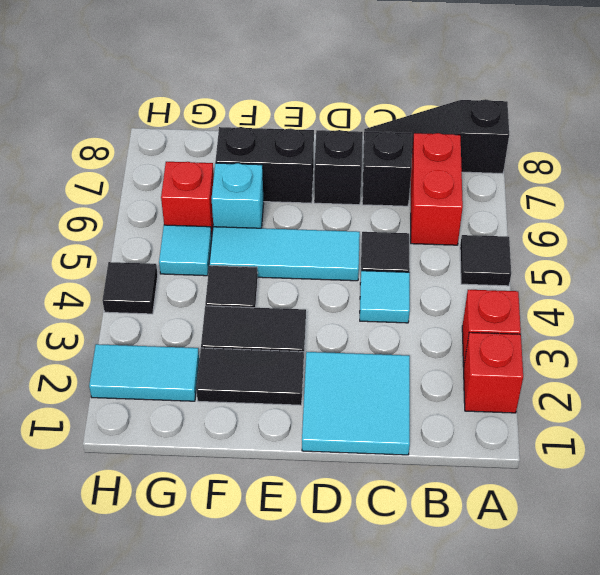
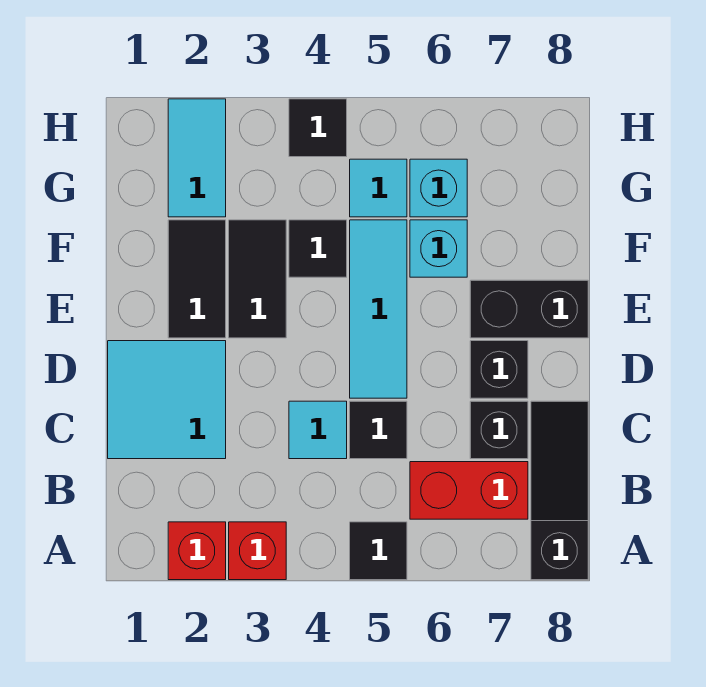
black brick E7:F7 level 1 -> black brick E7:E8 level 1
red brick G6 level 1 -> cyan brick G6 level 1

